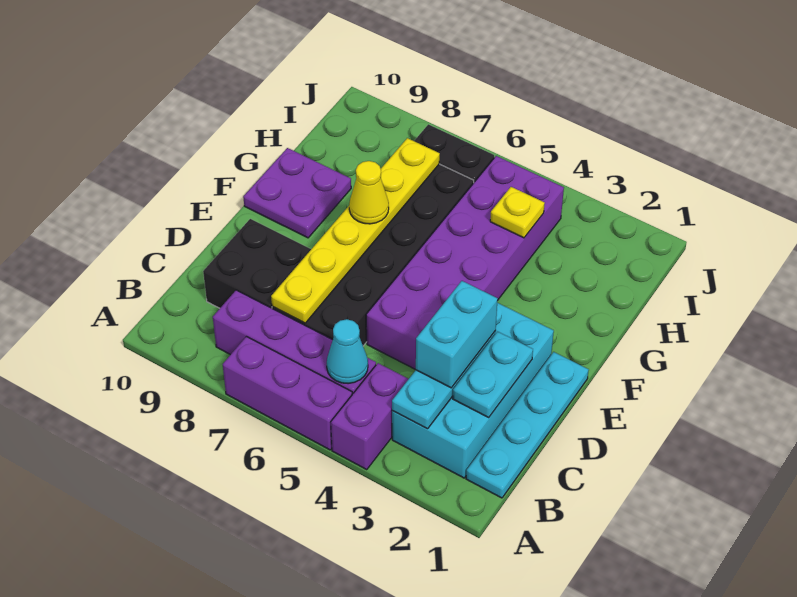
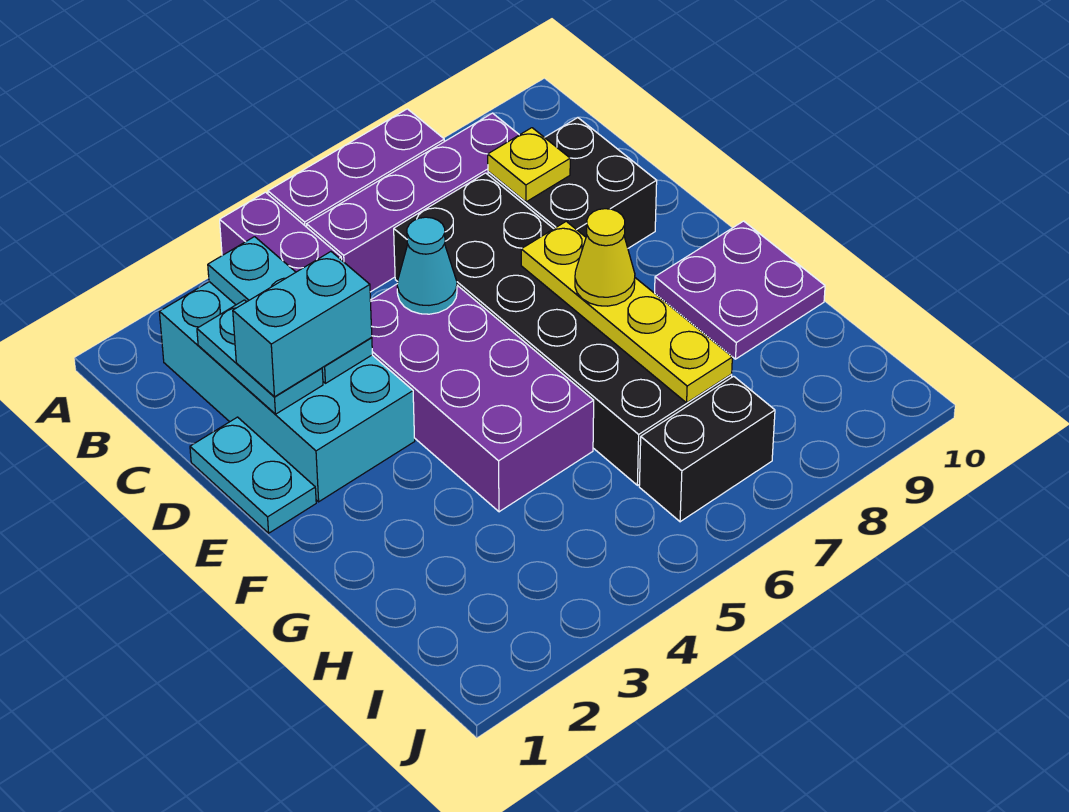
cyan plate B1:E1 level 1 -> cyan plate D1:E1 level 1
cyan cone B5 level 2 -> cyan cone D5 level 2
cyan brick C3:D3 level 3 -> cyan brick D2:D3 level 3
yellow plate C7:H7 level 2 -> yellow plate E7:H7 level 2
purple brick D4:I5 level 1 -> purple brick D4:G5 level 1
yellow plate H4 level 2 -> yellow plate C8 level 2

